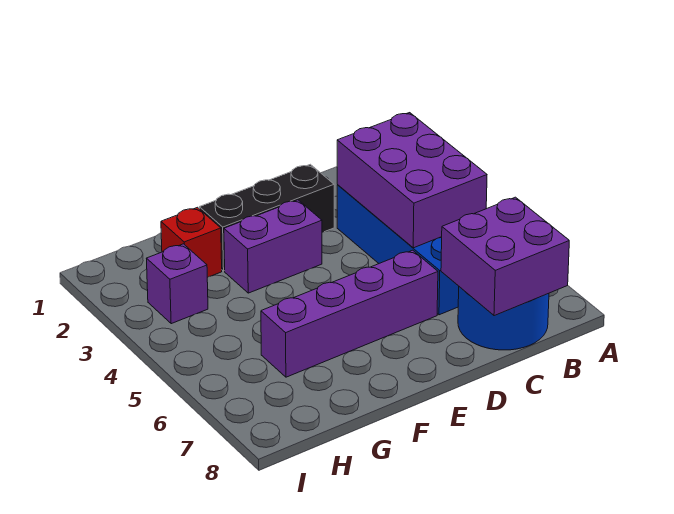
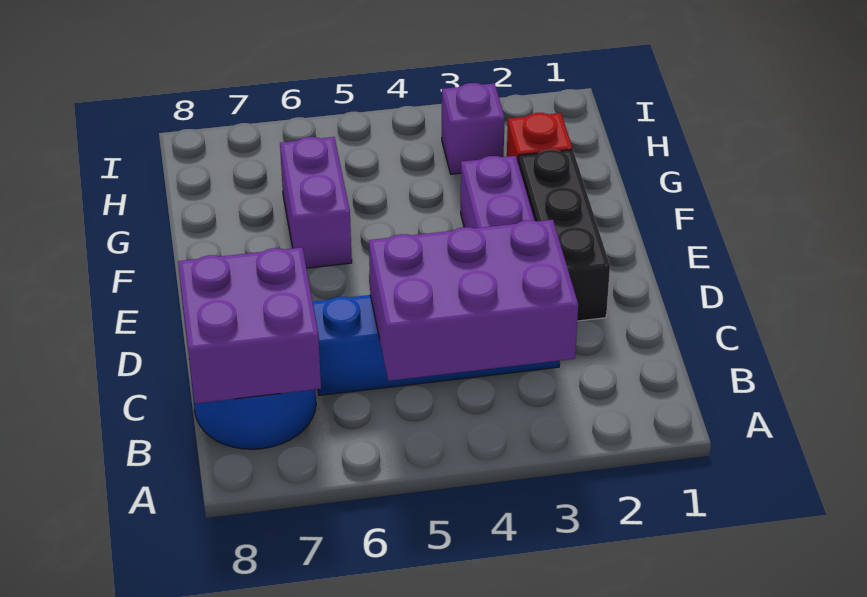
purple brick D6:G6 level 1 -> purple brick F6:G6 level 1

